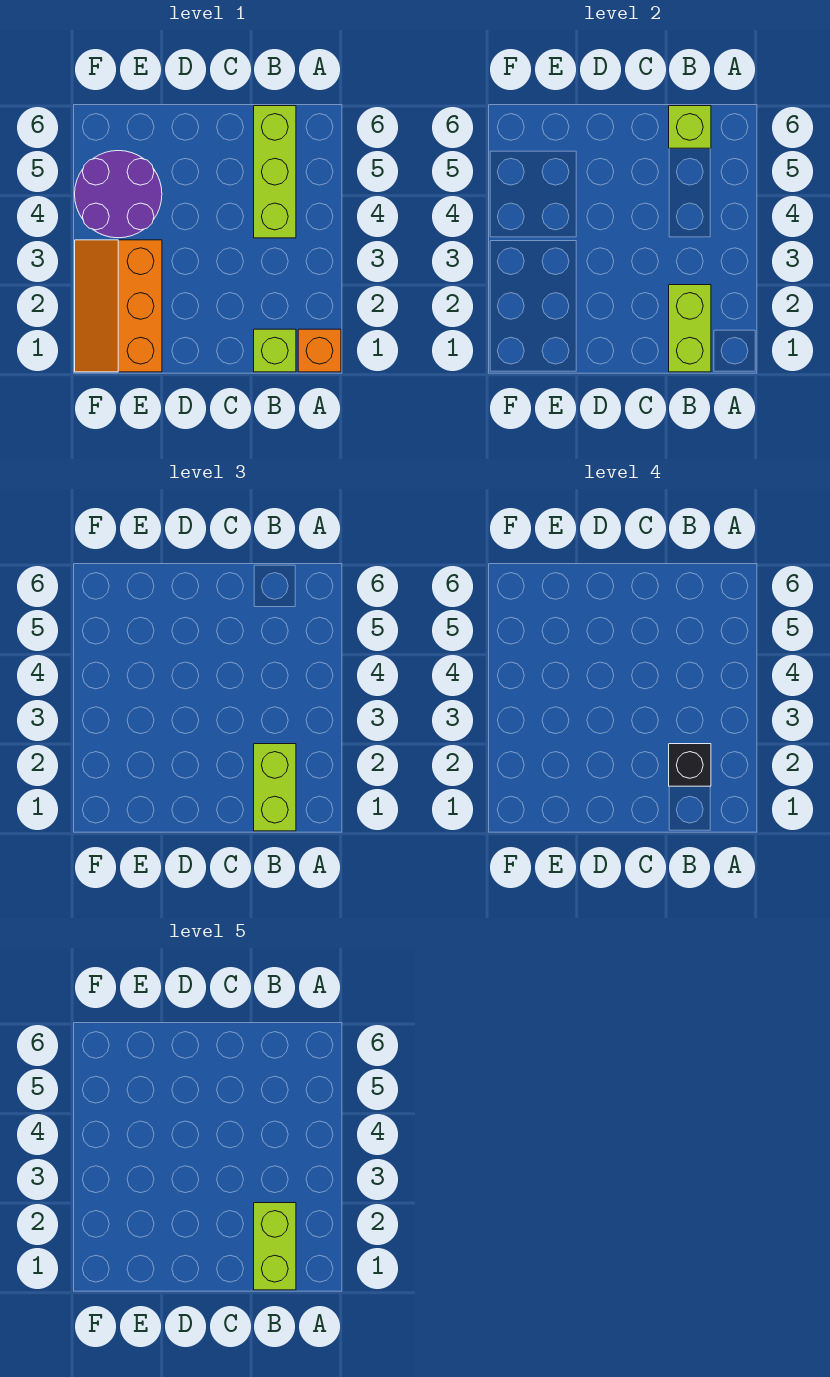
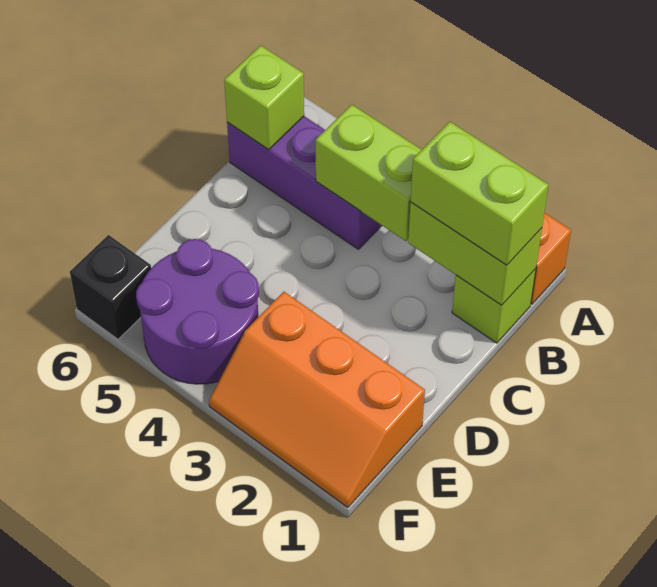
lime brick B1:B2 level 5 -> lime brick B3:B4 level 2
black brick B2 level 4 -> black brick F6 level 1
lime brick B4:B6 level 1 -> purple brick B4:B6 level 1

